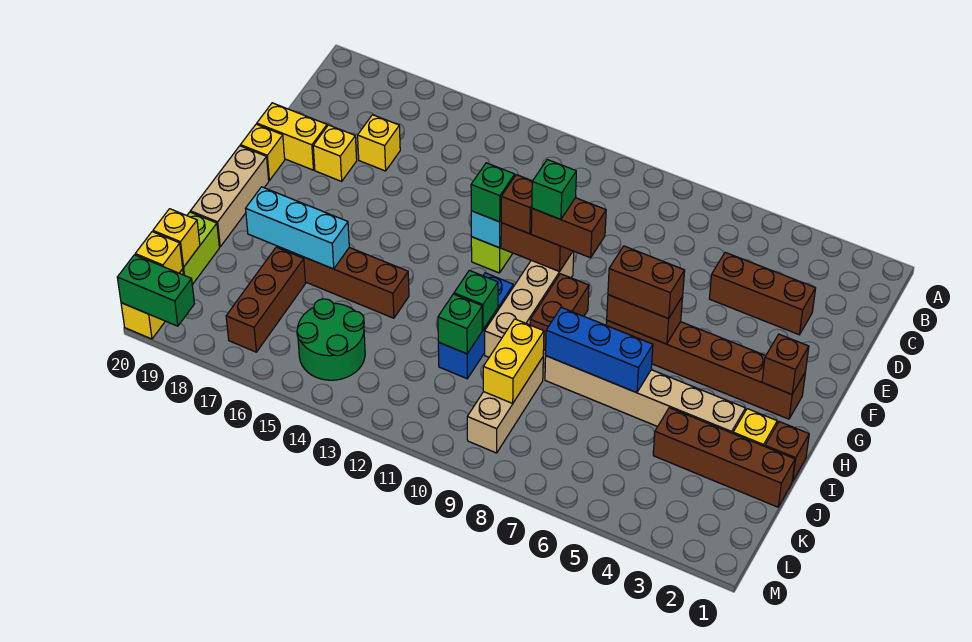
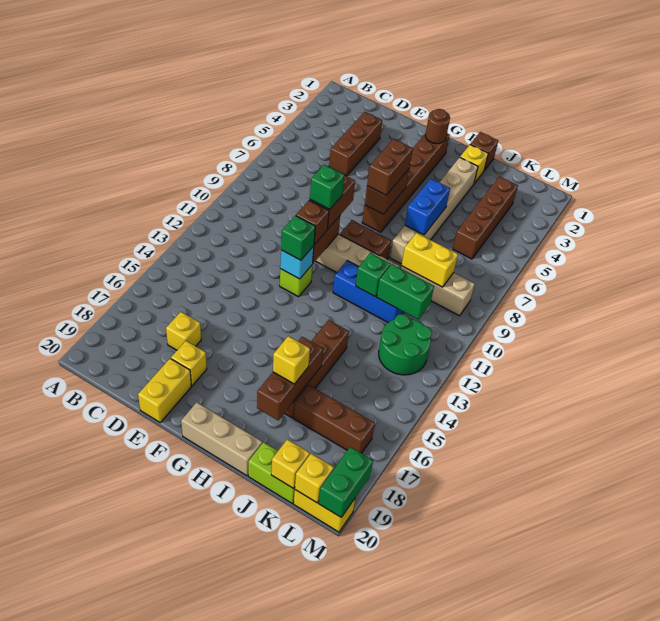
yellow brick F20 level 1 -> yellow brick I17 level 3
brown brick G2 level 2 -> brown round brick G2 level 2
blue brick I6:I8 level 2 -> blue brick I6:I7 level 2
cyan brick I16:I18 level 2 -> brown brick I16:I18 level 2
brown brick J1:J4 level 1 -> brown brick K3:K6 level 1
green brick J11 level 2 -> green brick J11:K11 level 2
green round brick K14:L15 level 1 -> green round brick K12:L13 level 1

